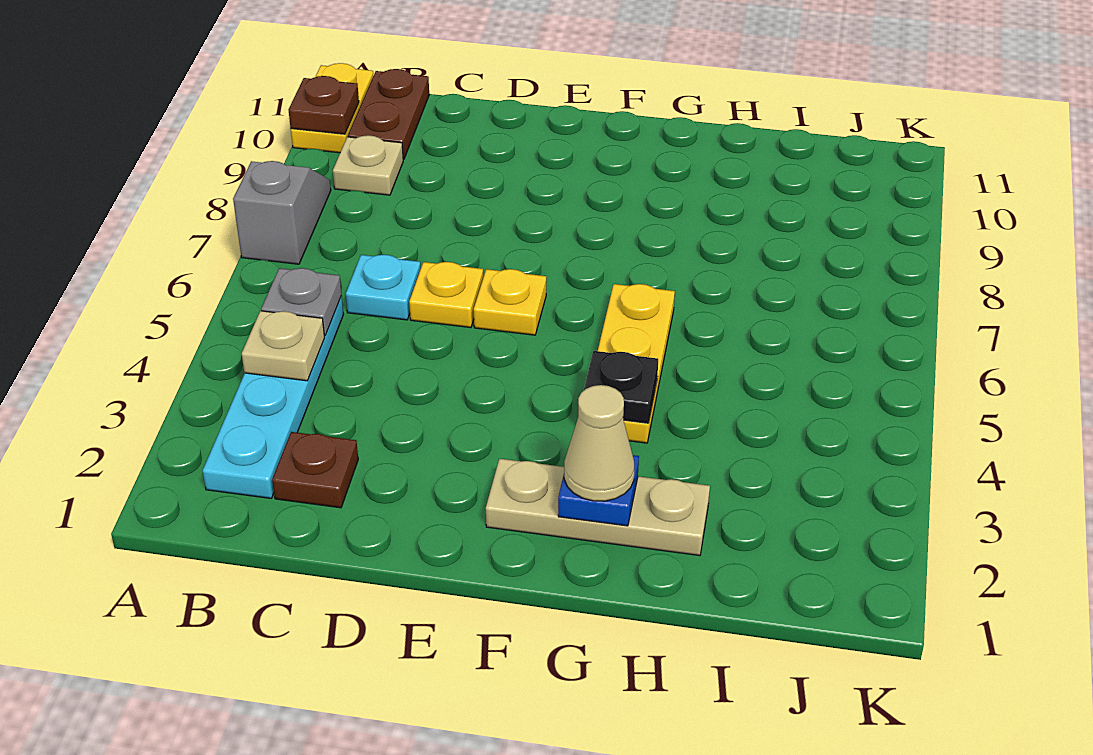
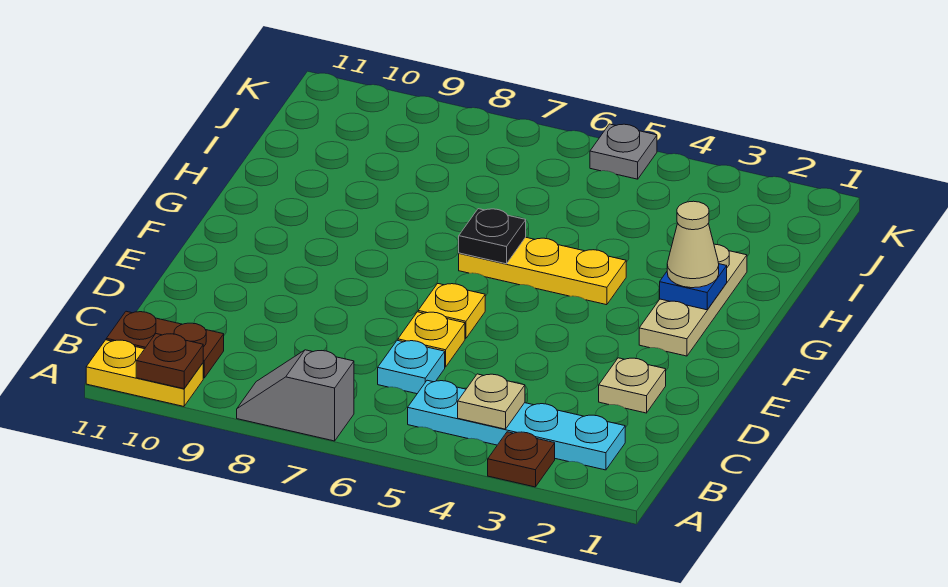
grey plate B5 level 2 -> grey plate K5 level 1
tan plate B9 level 1 -> tan plate D2 level 1
brown plate C2 level 1 -> brown plate A3 level 1
black plate G4 level 2 -> black plate G6 level 2

